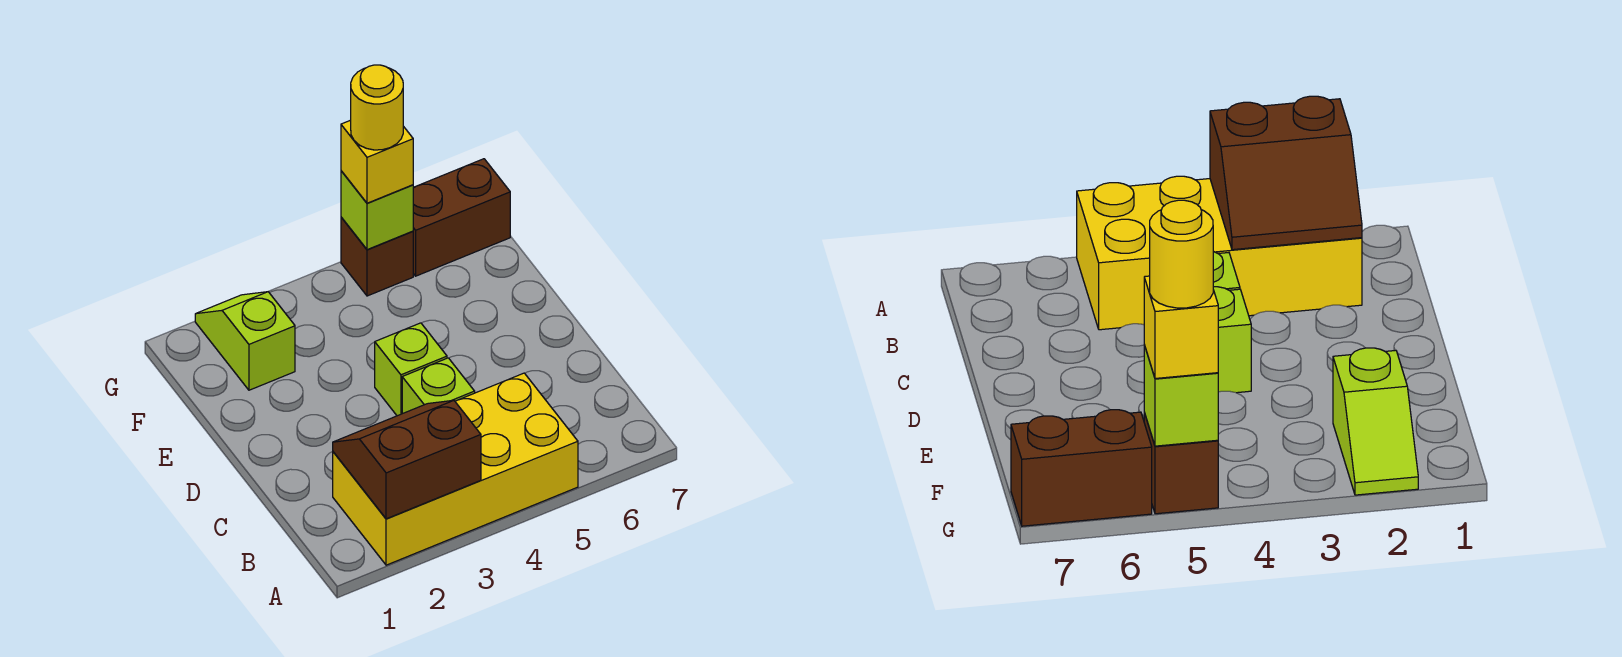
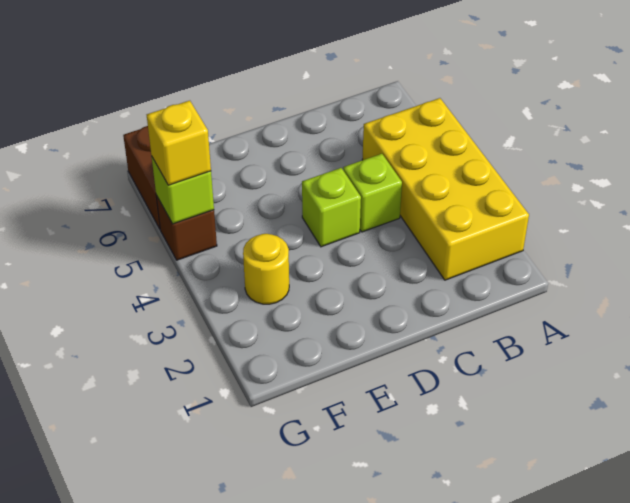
brown slope A2:B3 level 2 top A -> none
lime slope F2:G2 level 1 top F -> none
yellow round brick G5 level 4 -> yellow round brick F3 level 1

